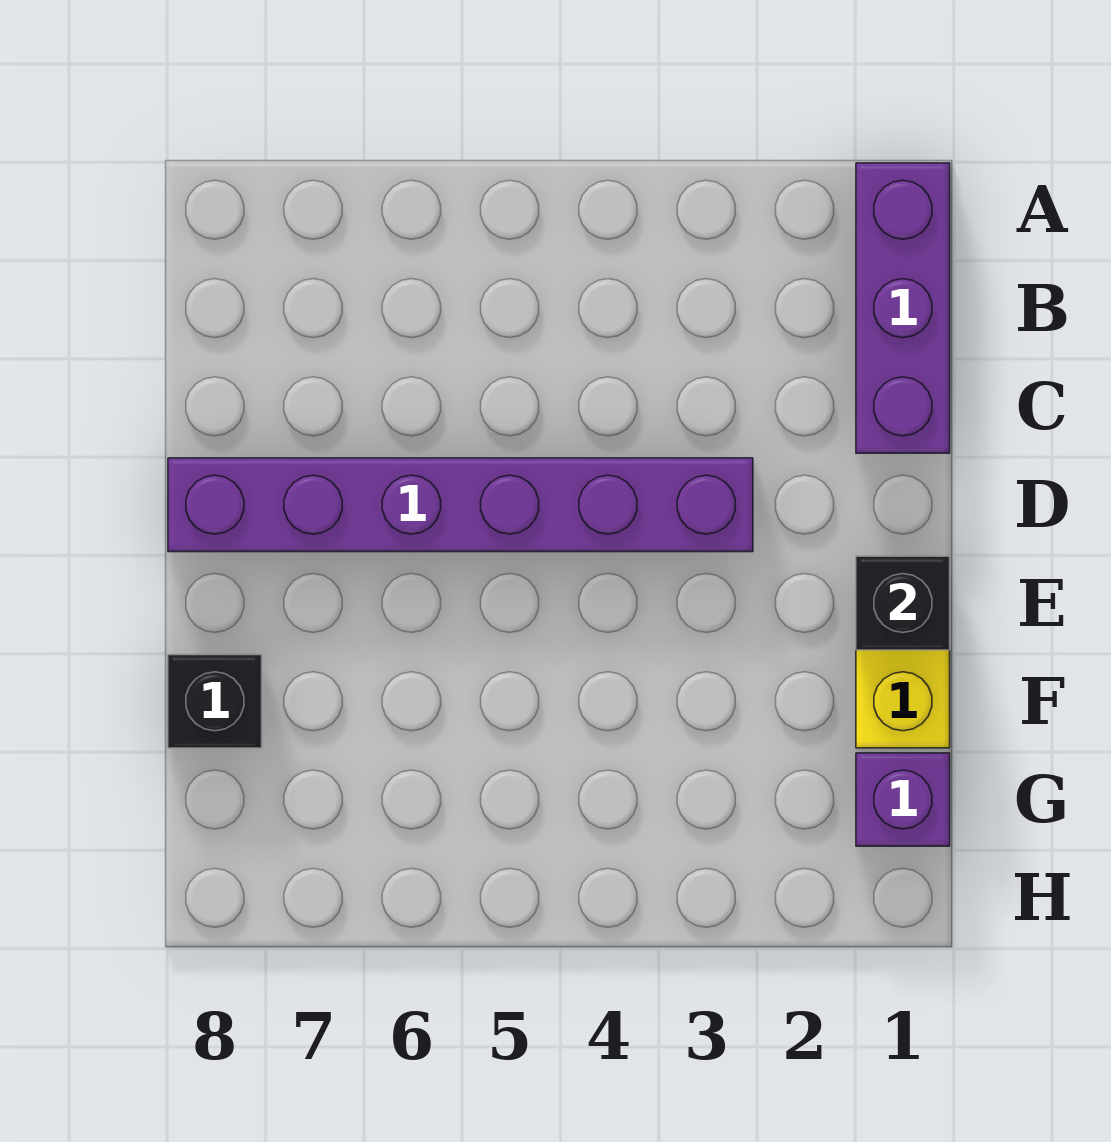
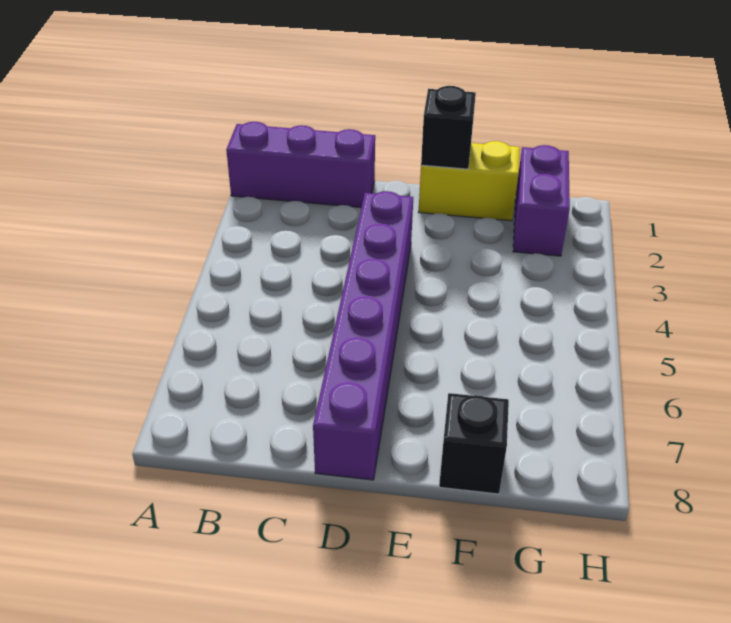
purple brick G1 level 1 -> purple brick G1:G2 level 1

